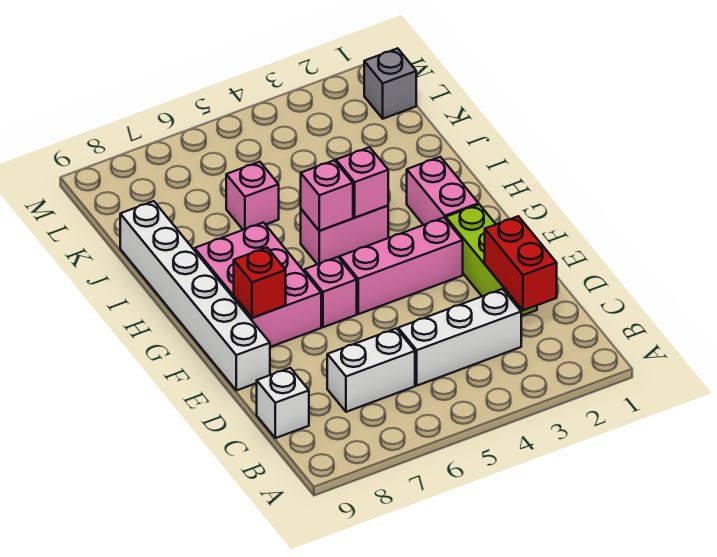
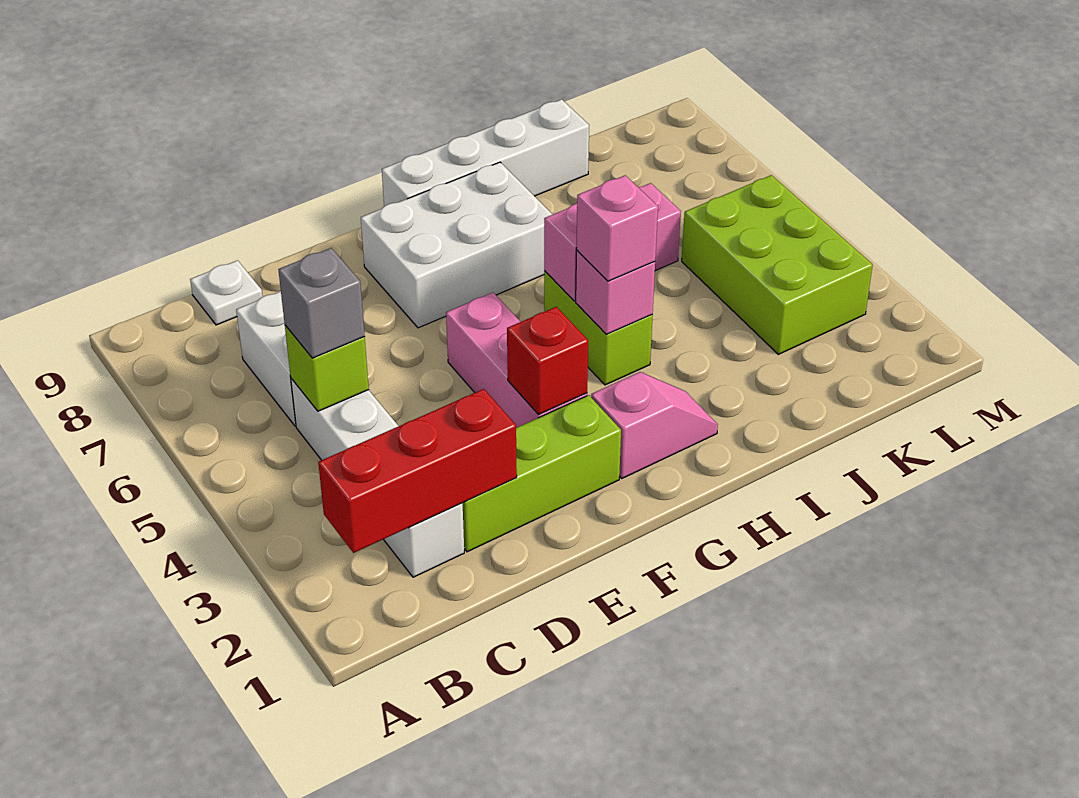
red brick C2:D2 level 2 -> red brick B2:D2 level 2
white brick C3:C5 level 1 -> white brick C2:C5 level 1
none -> lime brick C5 level 2
white brick C9 level 1 -> white plate C9 level 1
white brick E9:J9 level 1 -> white brick G9:J9 level 1
pink brick F6 level 1 -> pink brick H4 level 3
pink brick F7:H8 level 1 -> white brick F7:H8 level 1
red brick F8 level 2 -> red brick F3 level 2
pink brick G2:H2 level 1 -> pink slope G2:H2 level 1 top G
pink brick H4:H5 level 1 -> lime brick H4:H5 level 1
none -> lime brick K3:L5 level 1
grey brick L1 level 1 -> grey brick C5 level 3

